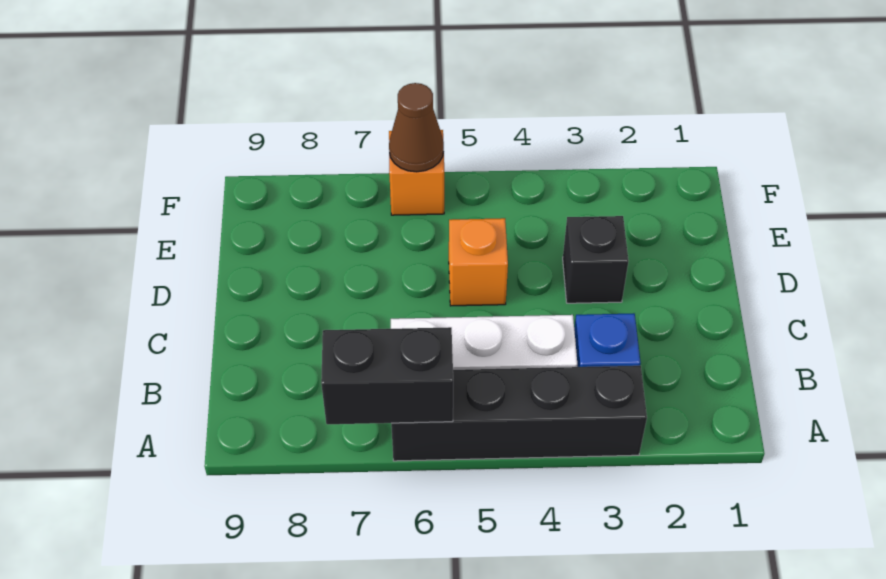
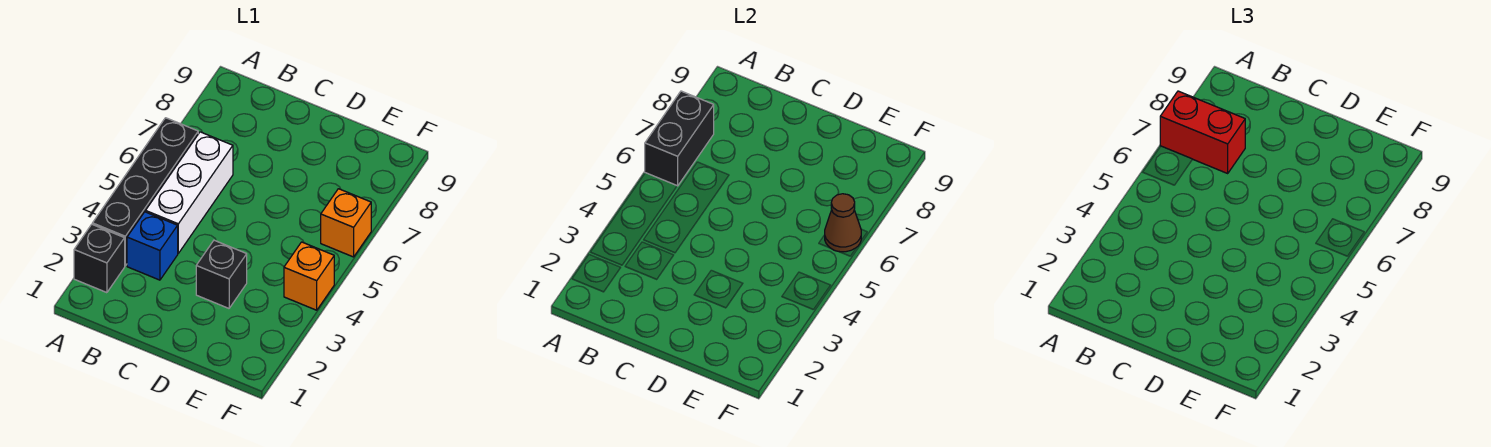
none -> black brick A2 level 1
none -> red brick A7:B7 level 3
orange brick D5 level 1 -> orange brick F4 level 1

